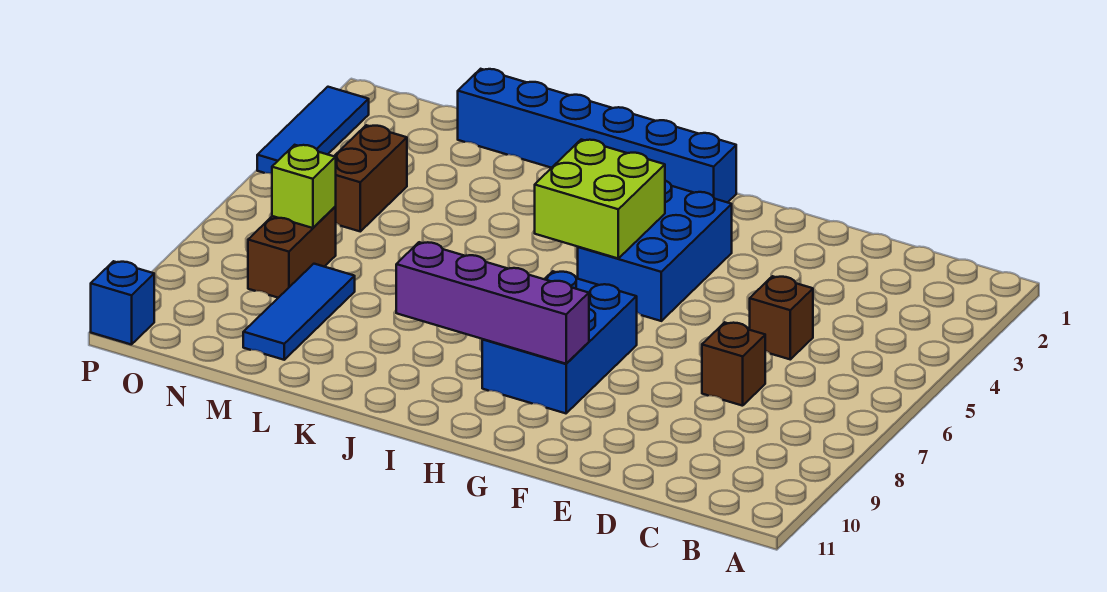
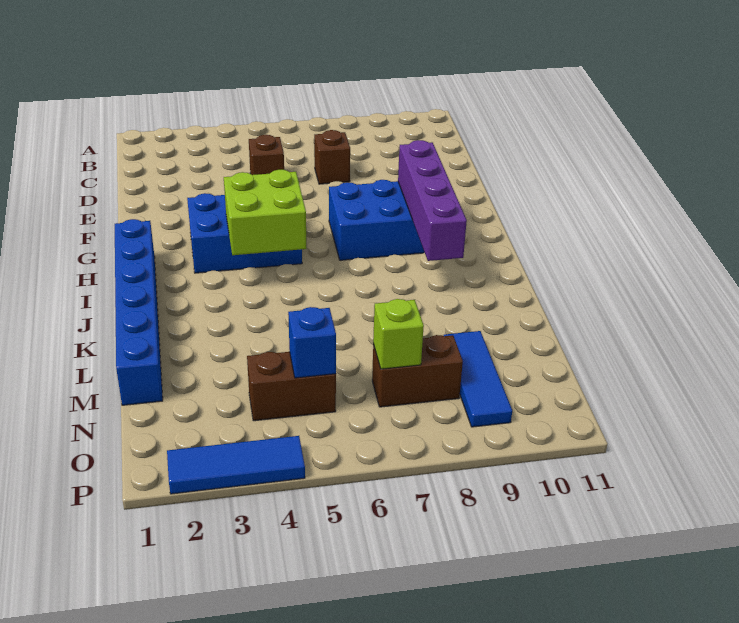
blue tile M8:M10 level 1 -> blue tile M9:O9 level 1
blue brick P11 level 1 -> blue brick N5 level 2

